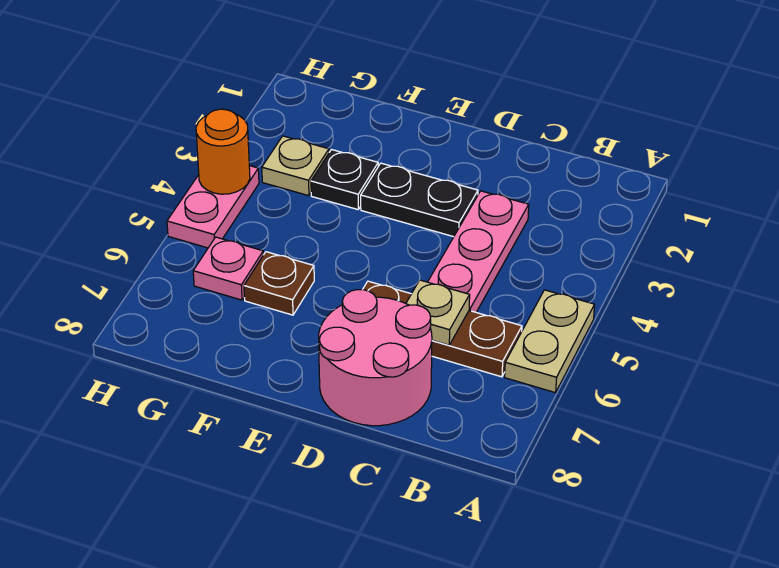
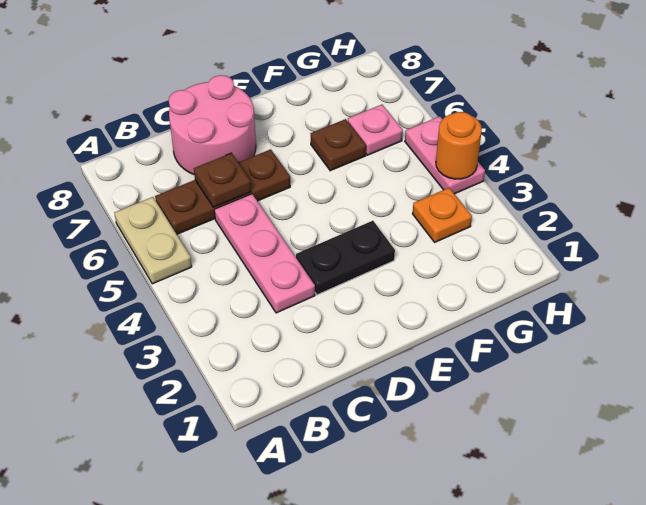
tan plate C6 level 2 -> brown plate C6 level 2
black plate F3 level 1 -> none
tan plate G3 level 1 -> orange plate G3 level 1

